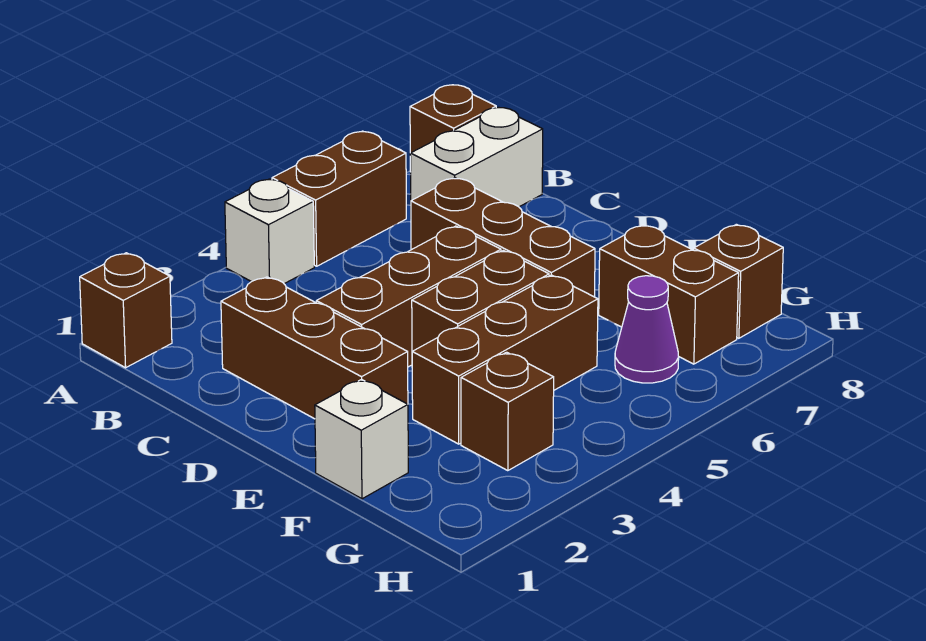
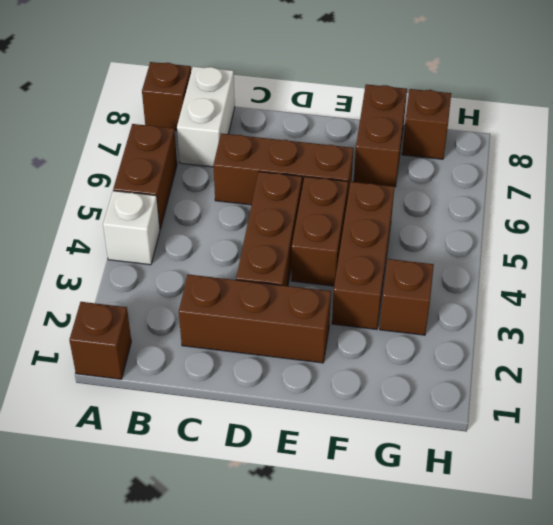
white brick F1 level 1 -> none
brown brick F7:G7 level 1 -> brown brick F7:F8 level 1
purple cone G6 level 1 -> none

